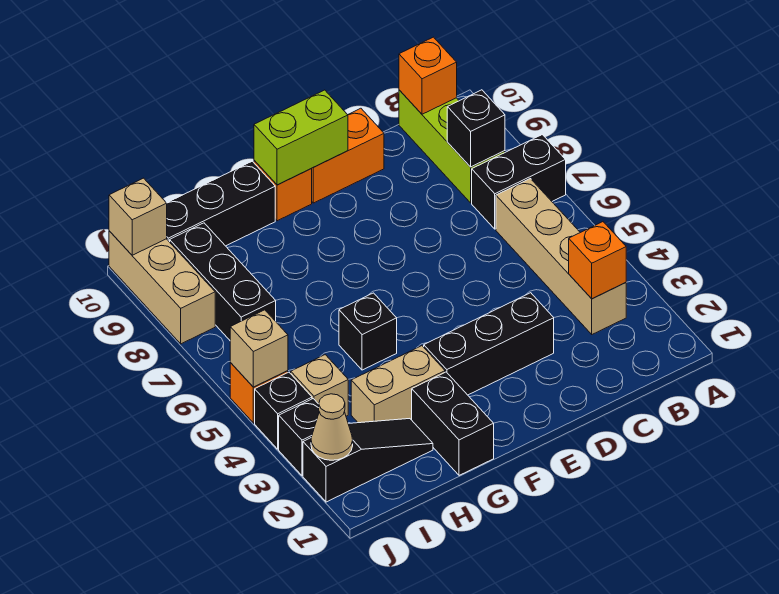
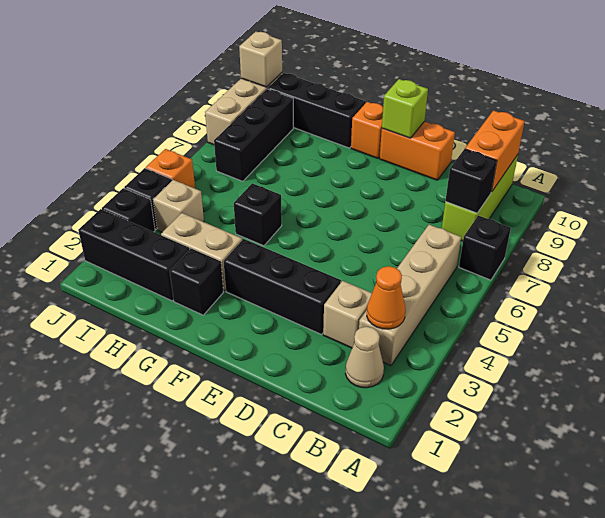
black brick A7:B7 level 1 -> black brick A7 level 1
orange brick B3 level 2 -> orange cone B3 level 2
orange brick B10 level 2 -> orange brick B9:B10 level 2
lime brick E10:F10 level 2 -> lime brick E10 level 2
black brick G1:G2 level 1 -> black brick G2 level 1
black slope H2:J2 level 1 top J -> black brick H2:J2 level 1
tan cone J2 level 2 -> tan cone B2 level 1
tan brick J5 level 2 -> tan brick C3 level 1

